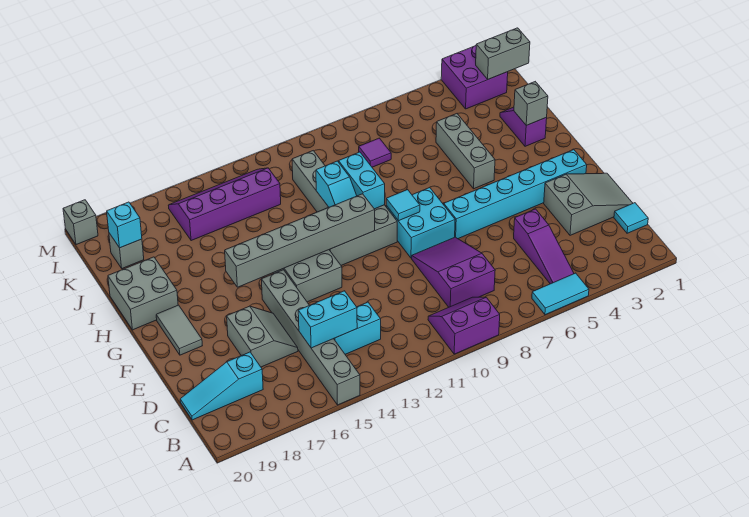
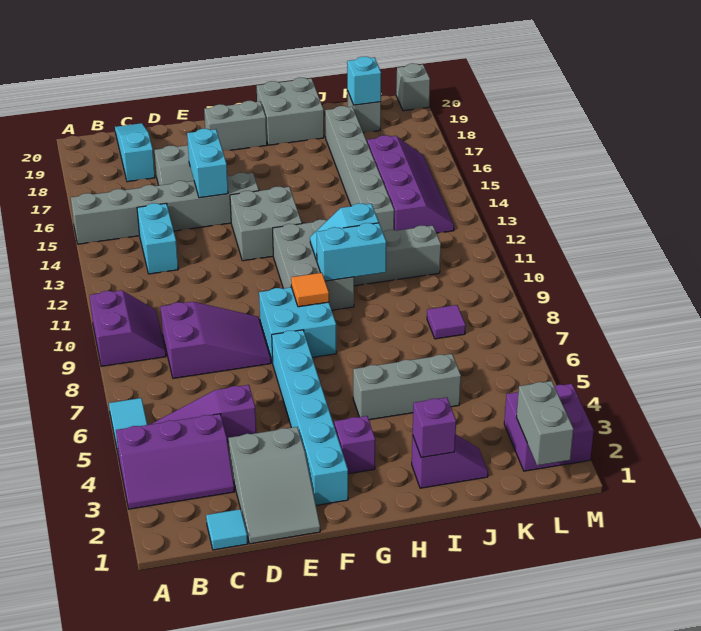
none -> purple slope A3:C4 level 1 top 4
cyan brick C14:C15 level 2 -> cyan brick E15:E16 level 2
grey tile F19:G19 level 1 -> grey brick F19:G19 level 1
none -> purple brick G3 level 1
cyan tile G9 level 2 -> orange tile G9 level 2
grey brick G11:G16 level 2 -> grey brick J13:J18 level 1
grey brick I2 level 2 -> purple brick I2 level 2

